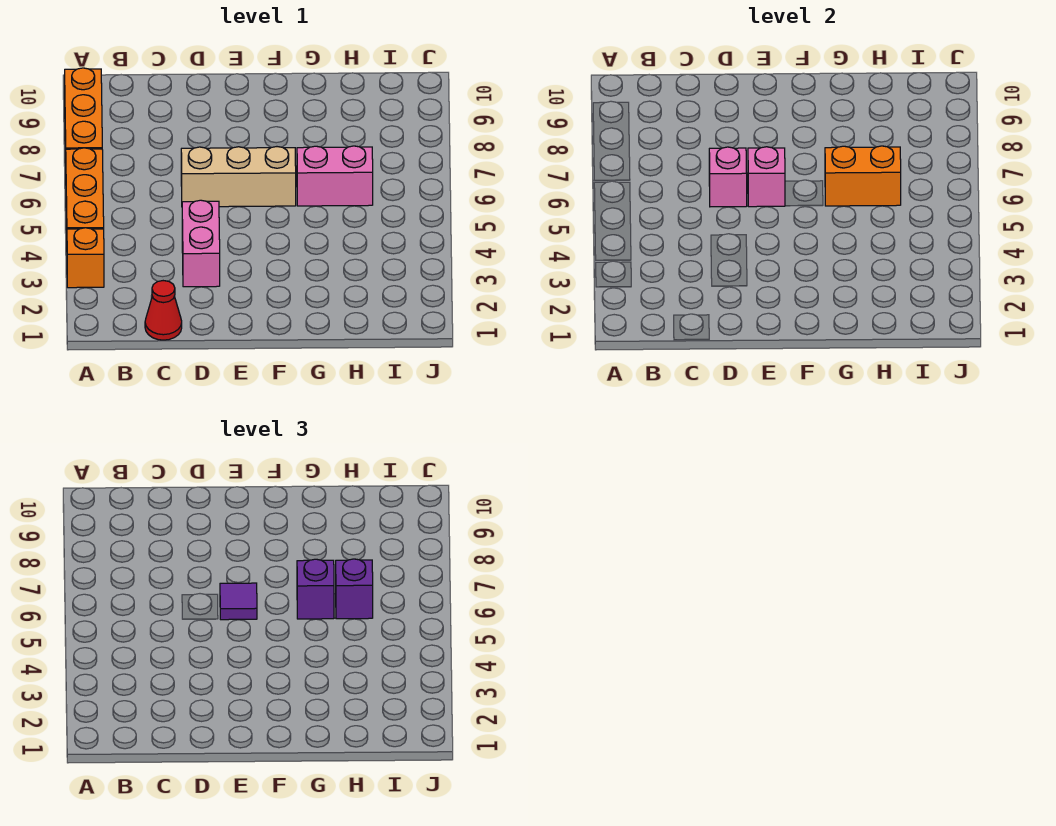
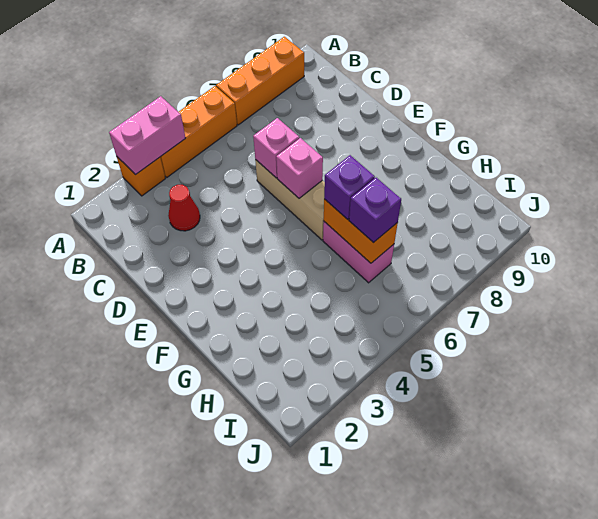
red cone C1 level 1 -> red cone C3 level 1
pink brick D3:D4 level 1 -> pink brick A3:A4 level 2
purple tile E6 level 3 -> none

